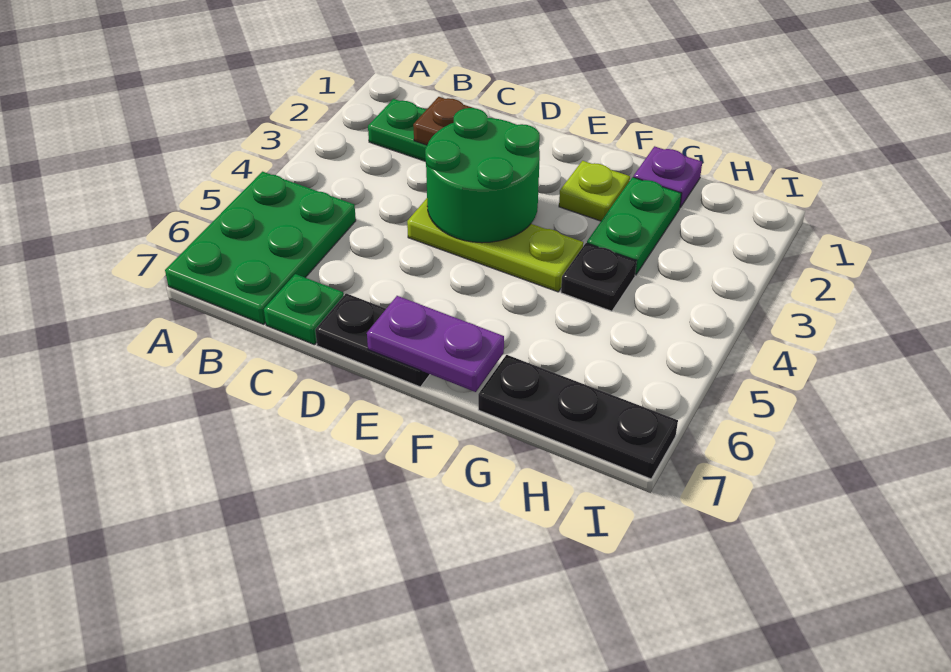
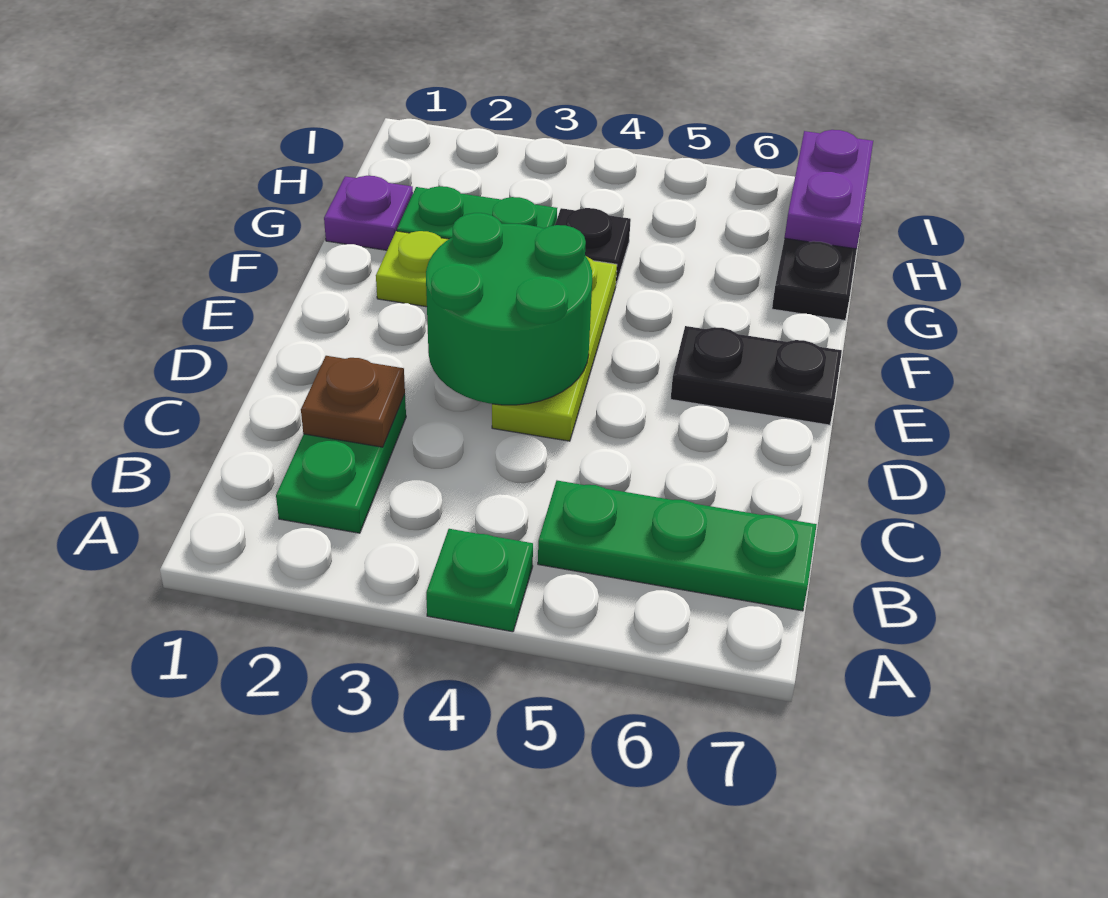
green plate A5:B7 level 1 -> green plate B5:B7 level 1
green plate C7 level 1 -> green plate A4 level 1
black plate D7:E7 level 1 -> black plate E6:E7 level 1
purple plate E7:F7 level 2 -> purple plate H7:I7 level 2

